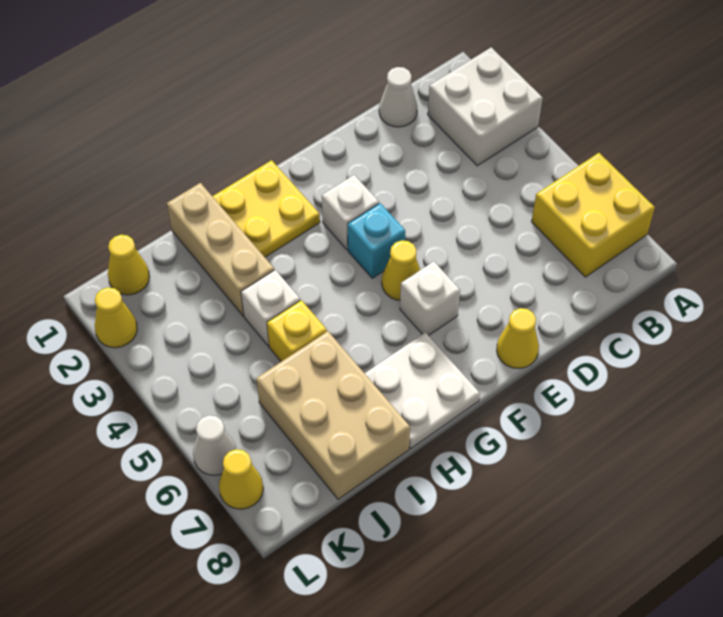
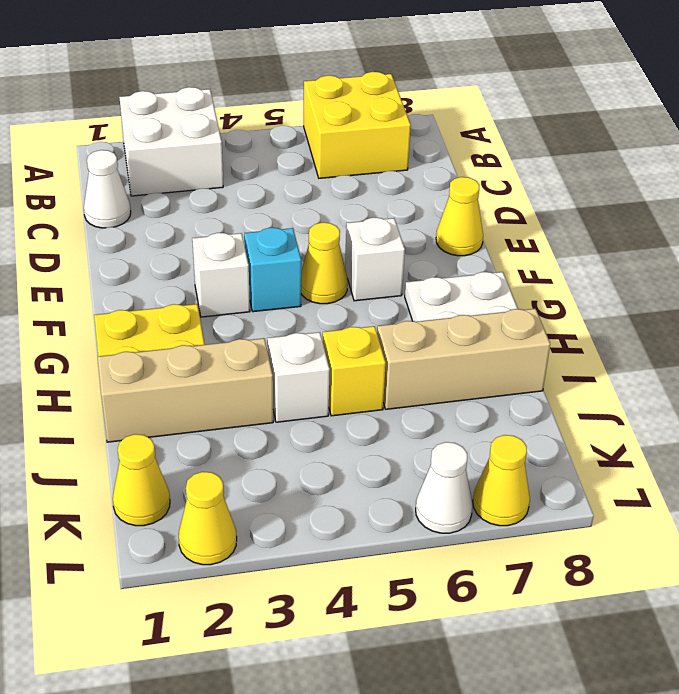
tan brick I6:J8 level 1 -> tan brick I6:I8 level 1

